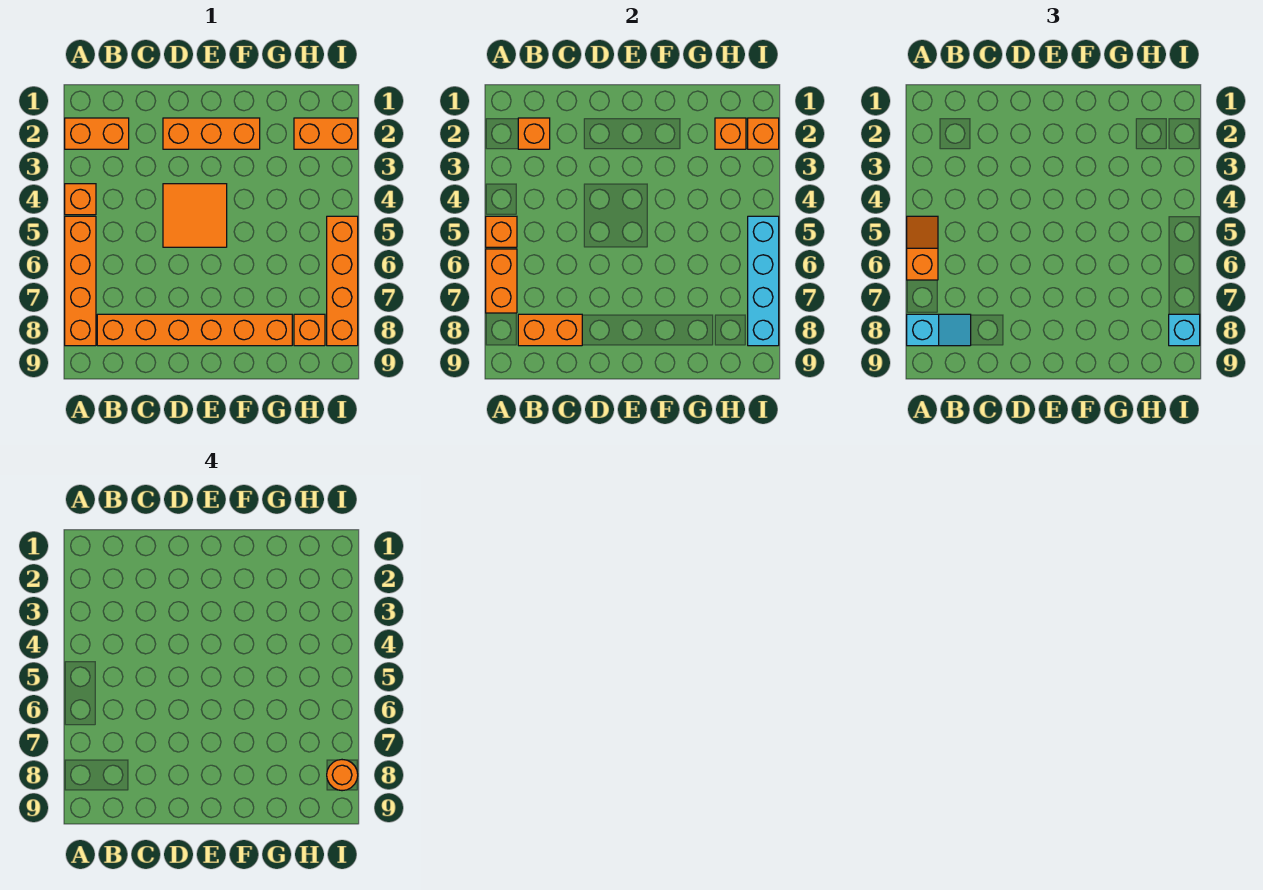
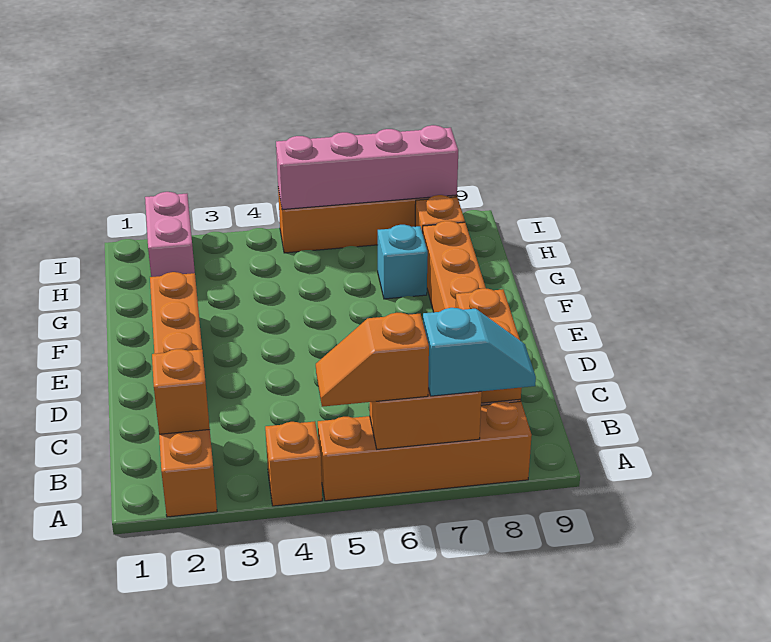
orange brick A5 level 2 -> none
cyan slope A8:B8 level 3 top A -> cyan slope A7:A8 level 3 top 7
orange tile D4:E5 level 1 -> none
orange brick H2:I2 level 1 -> pink brick H2:I2 level 1
orange brick H2 level 2 -> none
orange brick I2 level 2 -> none
cyan brick I5:I8 level 2 -> pink brick I5:I8 level 2
cyan brick I8 level 3 -> cyan brick G7 level 1
orange round brick I8 level 4 -> none

